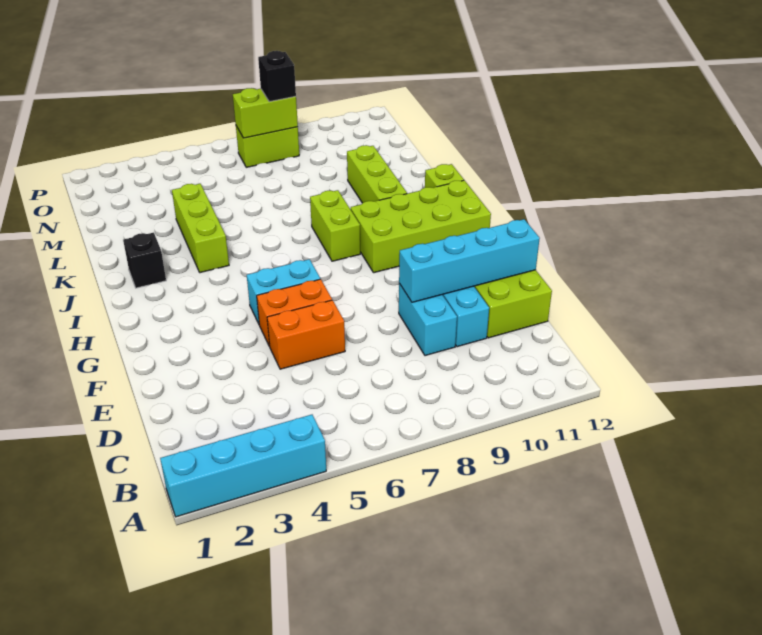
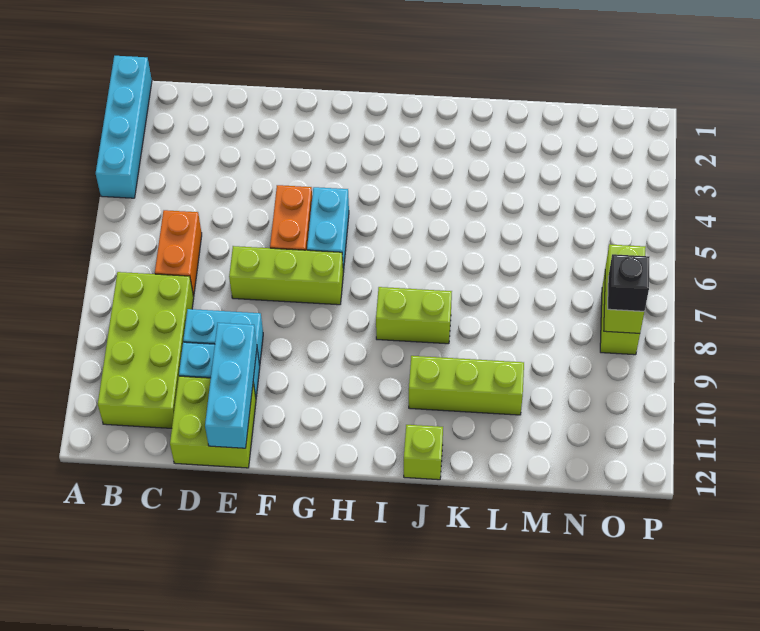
orange brick E5:E6 level 1 -> orange brick C6:C7 level 1
cyan brick E9:E12 level 2 -> cyan brick E10:E12 level 2
lime brick H9:I12 level 1 -> lime brick B8:C11 level 1
black brick J2 level 1 -> none
lime brick J4:L4 level 1 -> lime brick E7:G7 level 1

